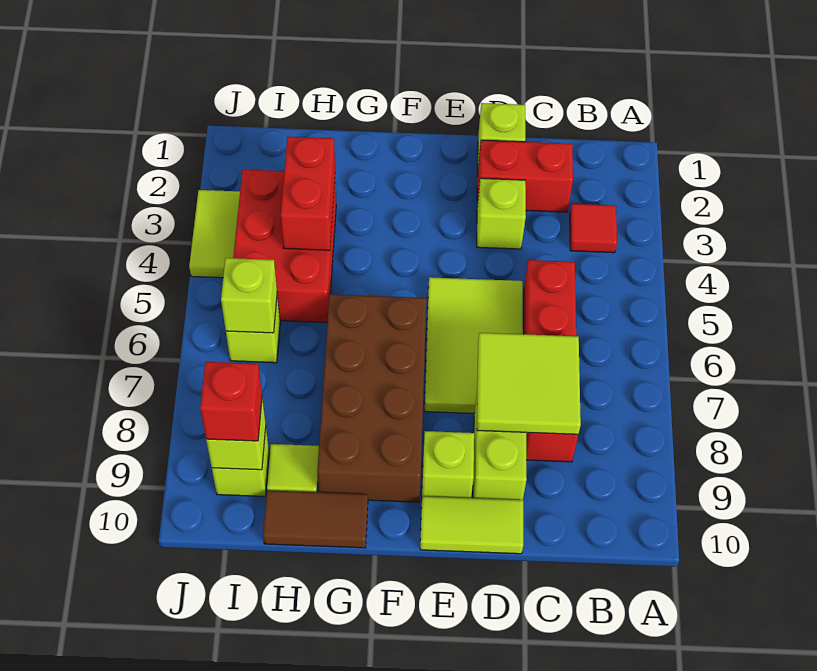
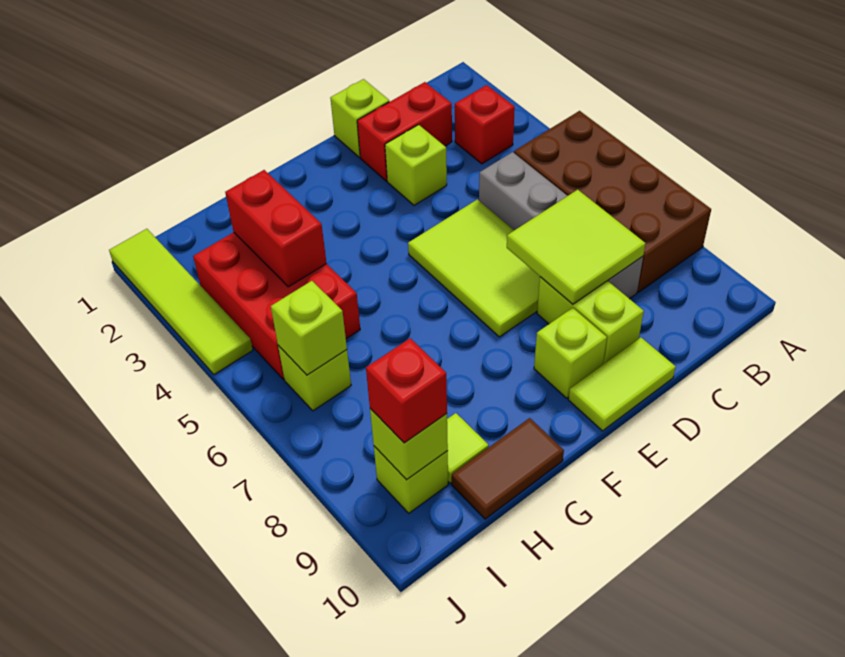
red tile B3 level 1 -> red brick B3 level 1
red brick C5:C8 level 1 -> grey brick C5:C8 level 1
brown brick F6:G9 level 1 -> brown brick A5:B8 level 1
lime tile J3:J4 level 1 -> lime tile J1:J4 level 1

